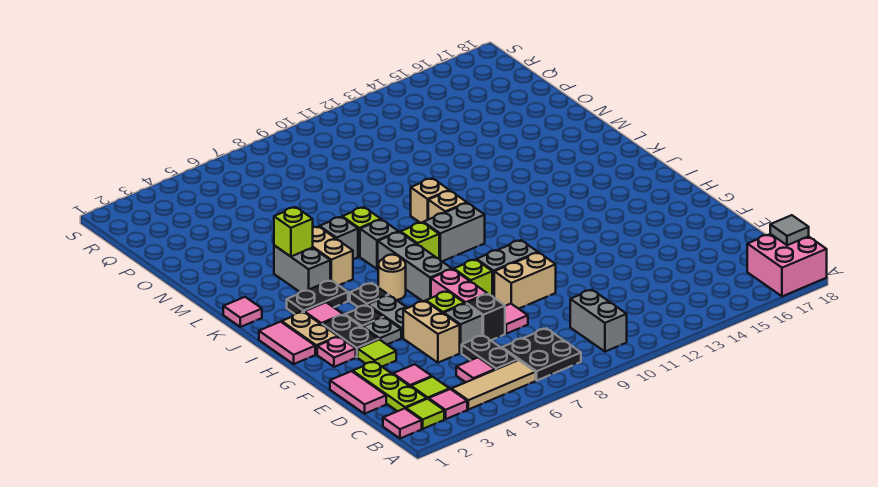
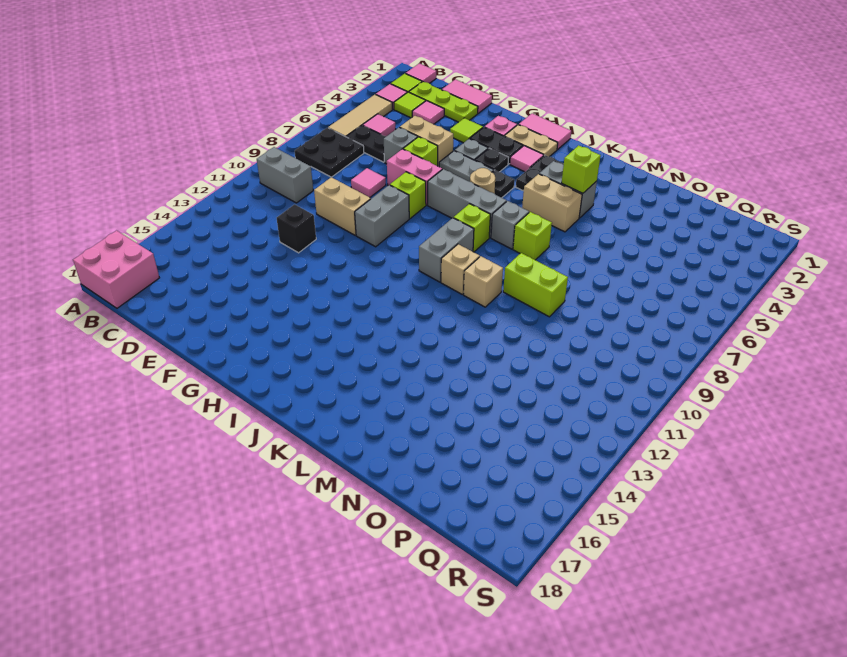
grey tile B18 level 2 -> none
black brick E7 level 1 -> black brick E12 level 1
tan brick F9:F10 level 1 -> tan brick E10:F10 level 1
pink tile K1 level 1 -> none
grey brick L6 level 1 -> none
none -> lime brick M9:N9 level 1

